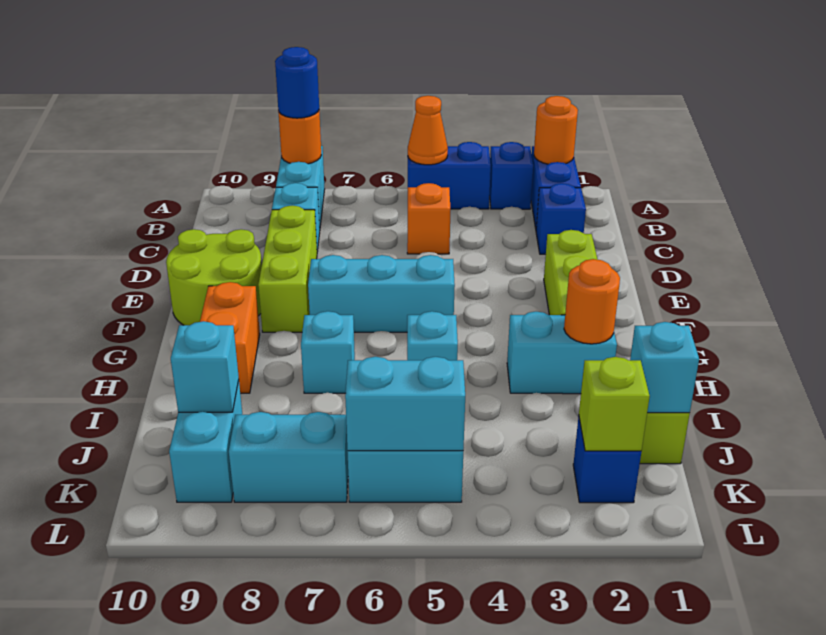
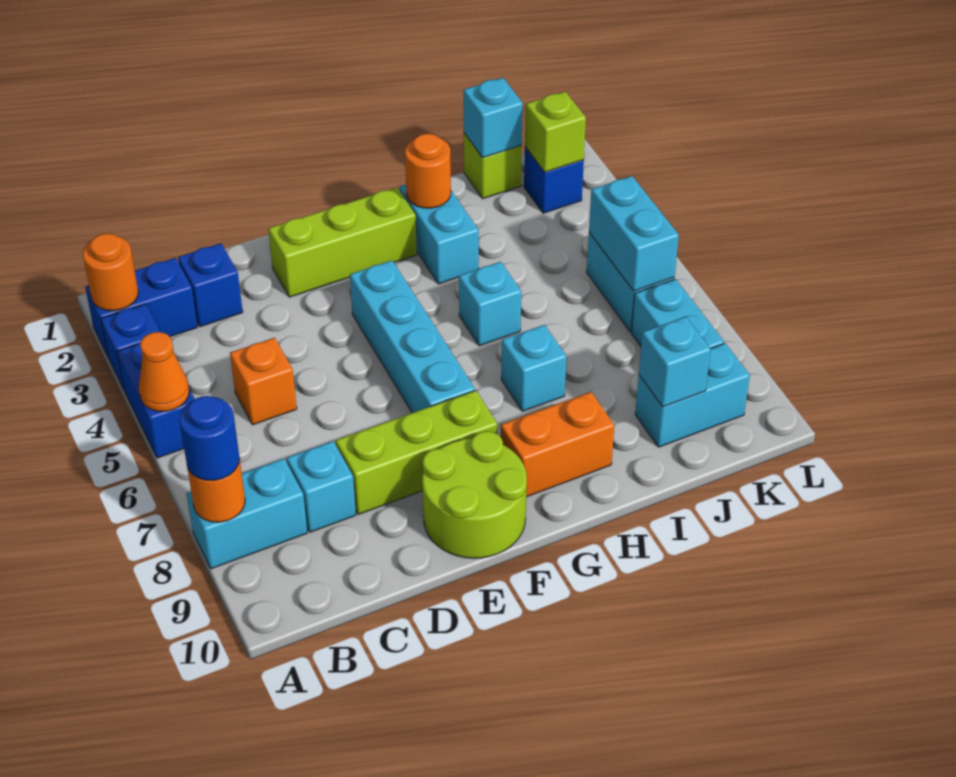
cyan brick F5:F7 level 1 -> cyan brick F4:F7 level 1

